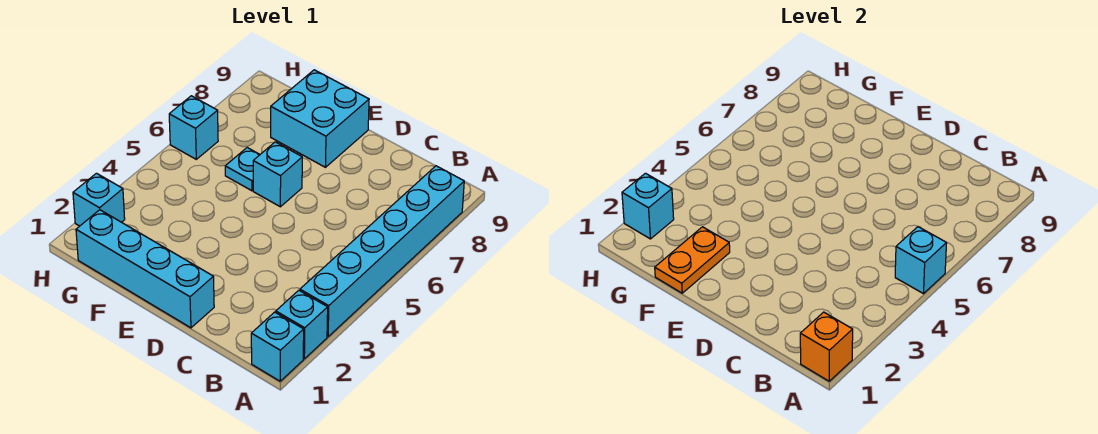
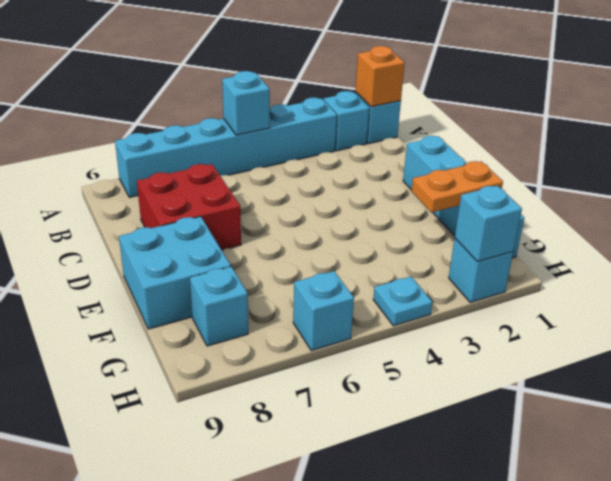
none -> red brick C7:D8 level 1
cyan brick E6 level 1 -> cyan brick G8 level 1
cyan plate F6 level 1 -> cyan plate H4 level 1

